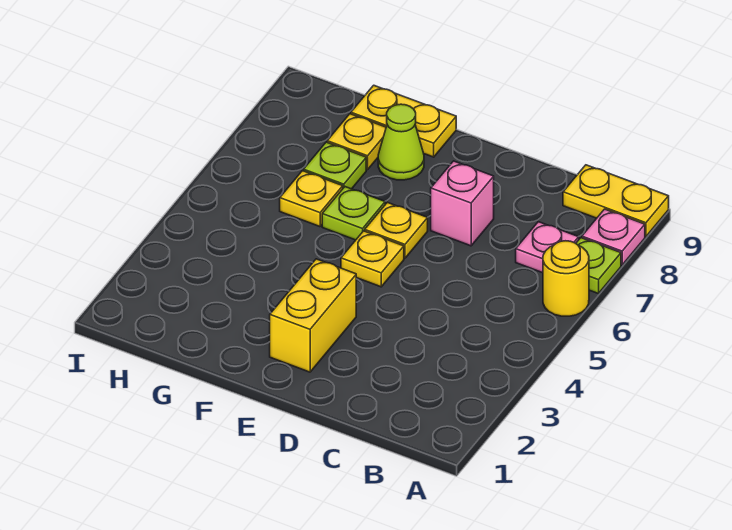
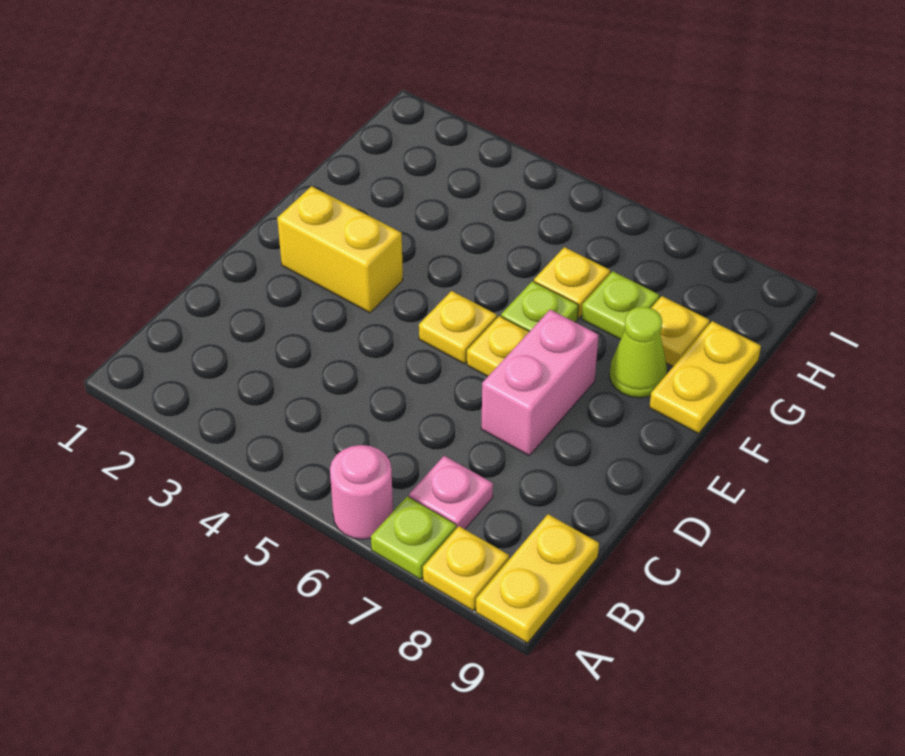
yellow round brick A6 level 1 -> pink round brick A6 level 1
pink plate A8 level 1 -> yellow plate A8 level 1
pink brick D7 level 1 -> pink brick D7:E7 level 1

